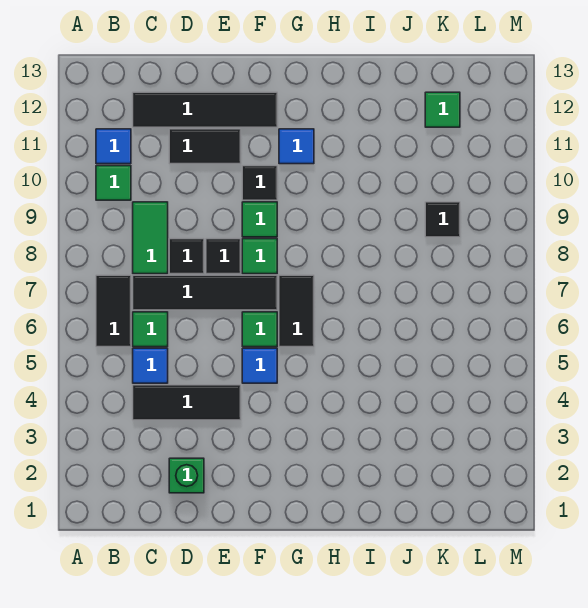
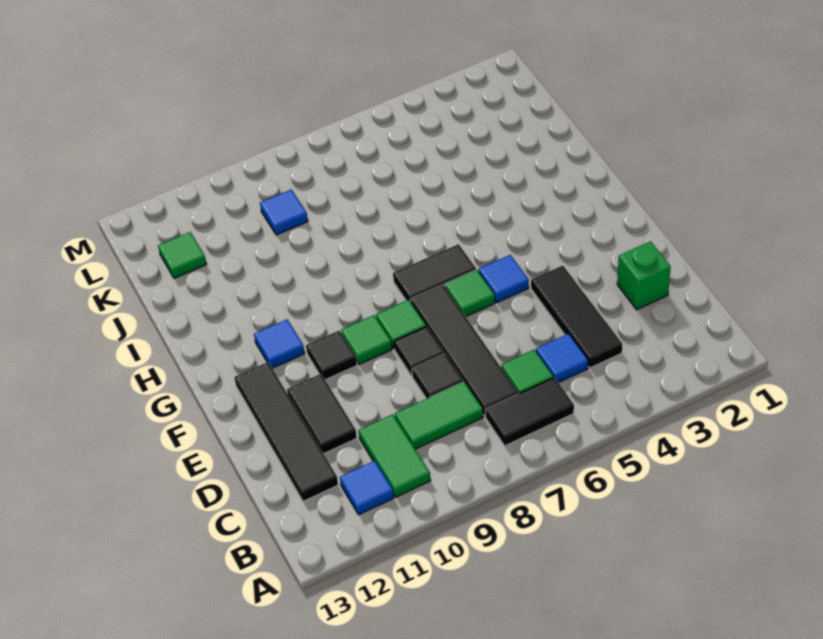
green tile B10 level 1 -> green tile B10:C10 level 1
black tile K9 level 1 -> blue tile K9 level 1

